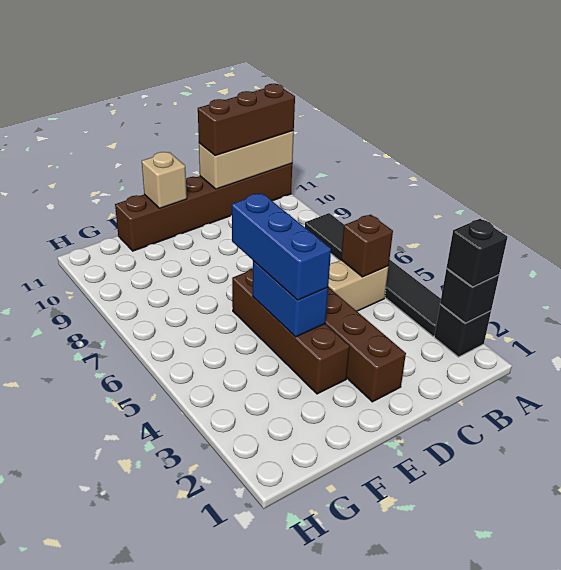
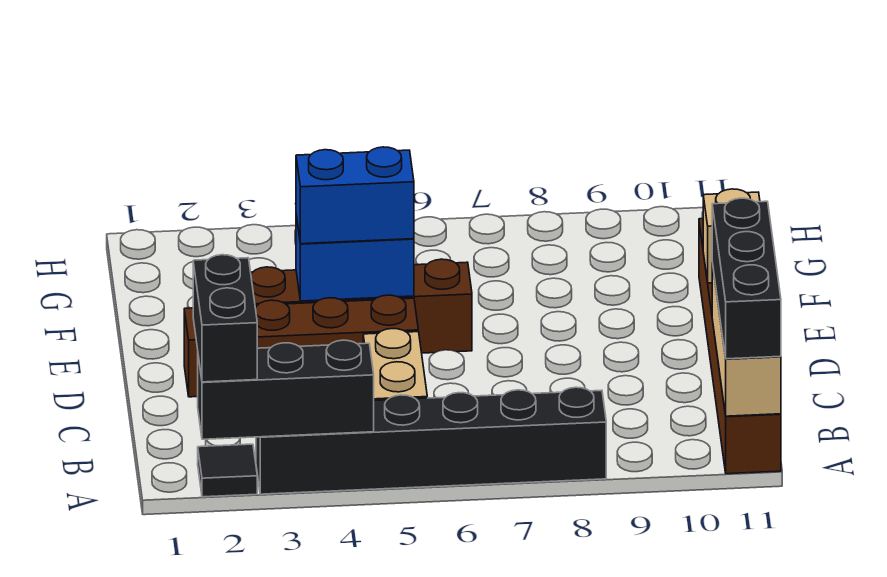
black brick A2 level 1 -> black tile A2 level 1
black brick A2 level 2 -> black brick A2:A4 level 2
black brick A2 level 3 -> black brick A2:B2 level 3
black tile A3:A8 level 1 -> black brick A3:A8 level 1
brown brick A11:C11 level 3 -> black brick A11:C11 level 3
brown brick B5 level 2 -> none
blue brick E4:E6 level 3 -> blue brick E4:E5 level 3

